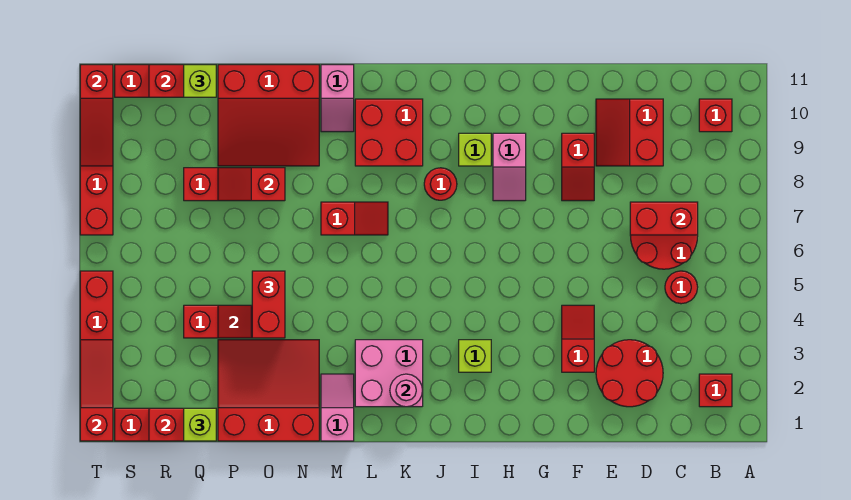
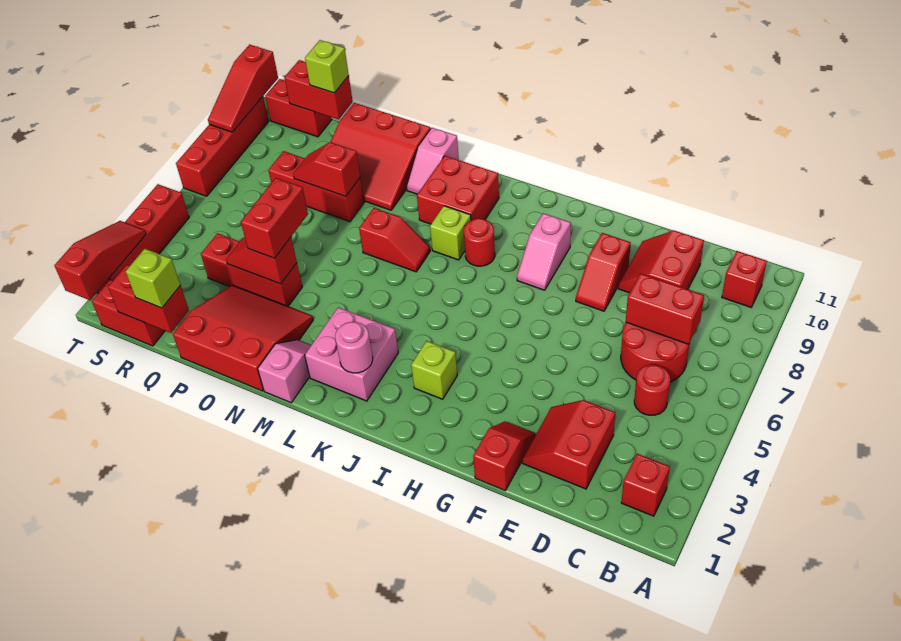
red round brick D2:E3 level 1 -> red slope D2:E3 level 1 top D
red slope F3:F4 level 1 top 3 -> red slope F1:F2 level 1 top 1
lime brick I9 level 1 -> lime brick K8 level 1

